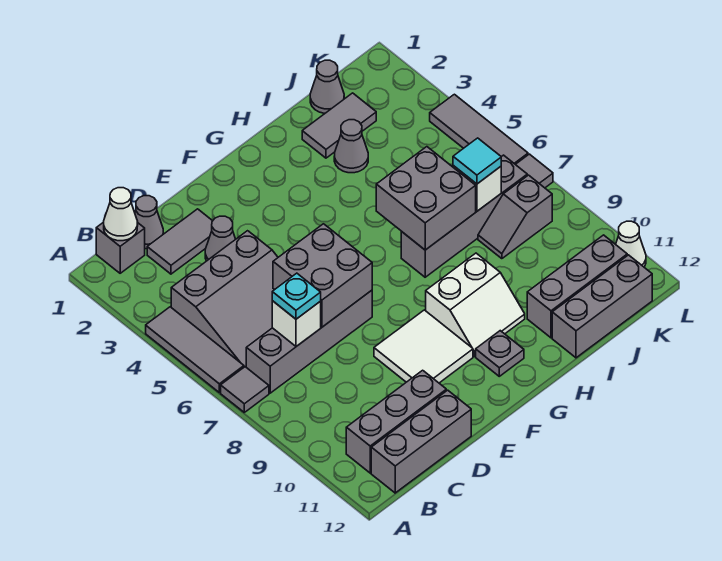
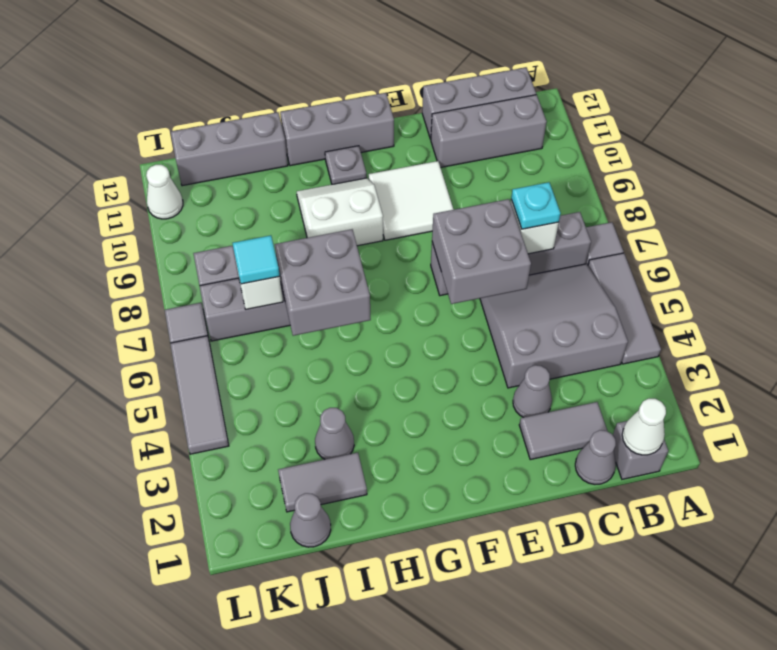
grey brick I11:K11 level 1 -> grey brick F12:H12 level 1

